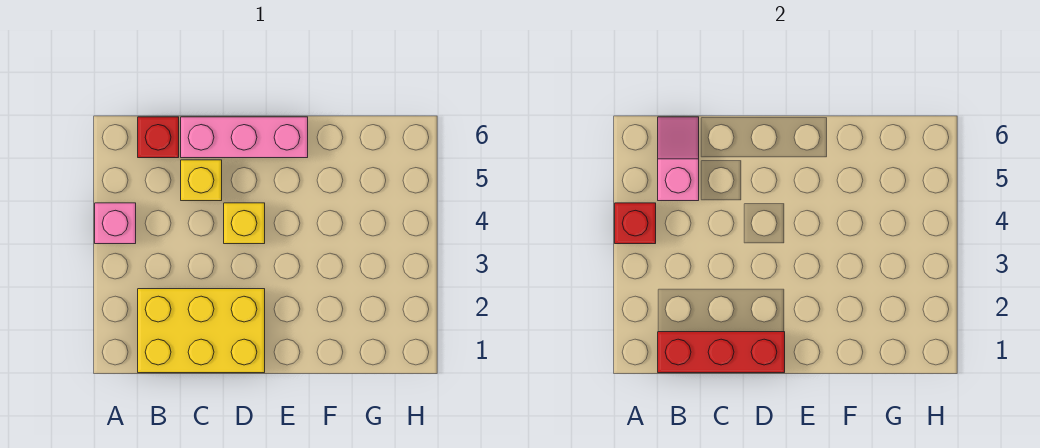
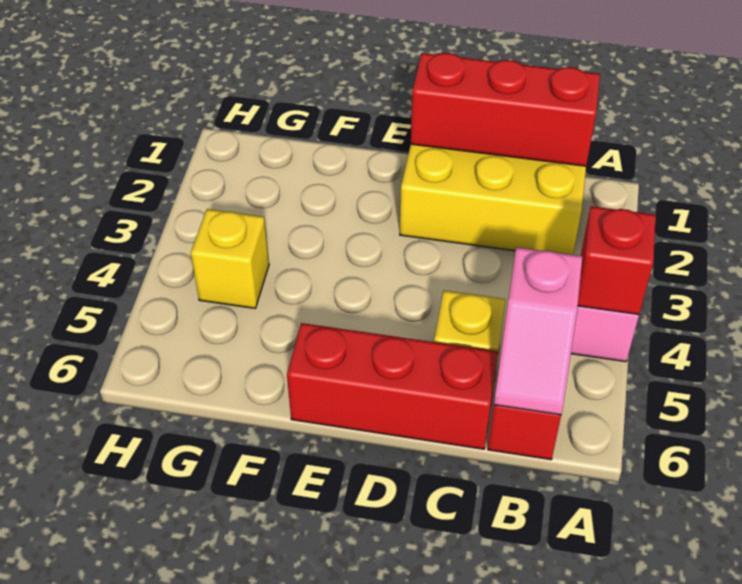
pink brick C6:E6 level 1 -> red brick C6:E6 level 1
yellow brick D4 level 1 -> yellow brick G4 level 1

